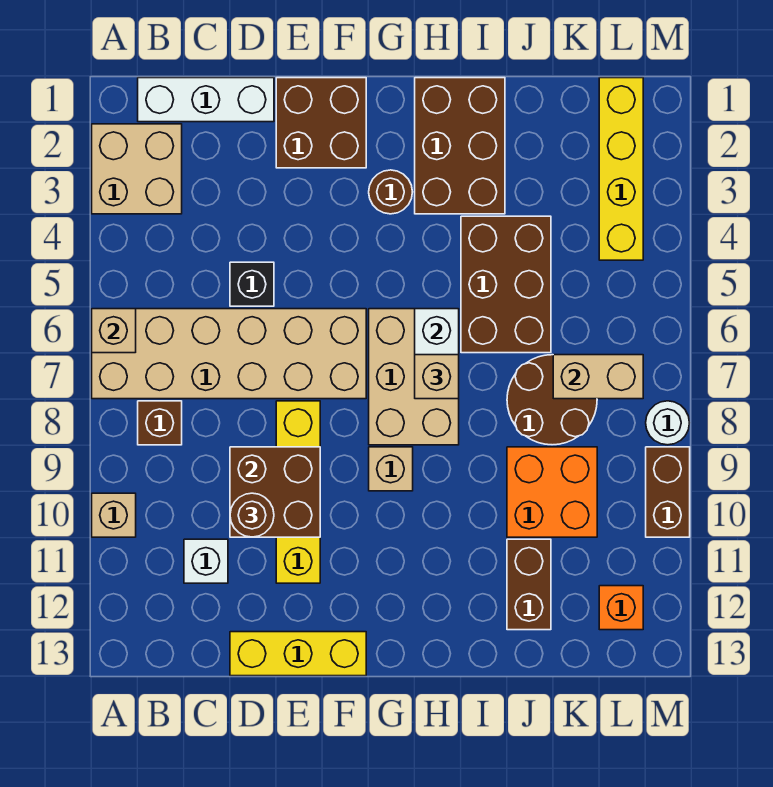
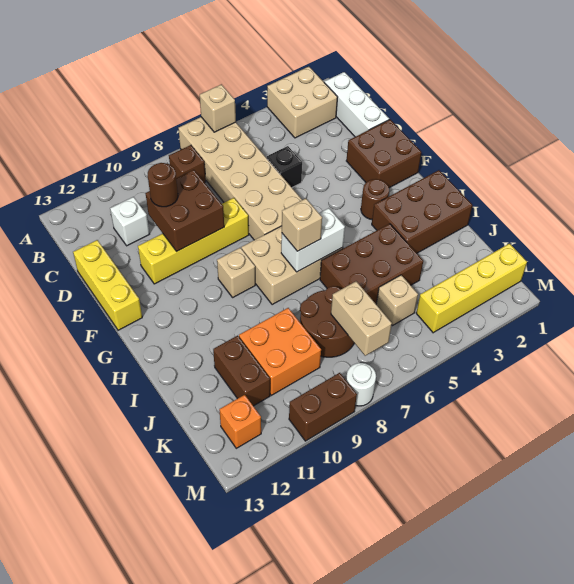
tan brick A10 level 1 -> tan brick K5 level 1
brown brick J11:J12 level 1 -> brown brick J11:K11 level 1

